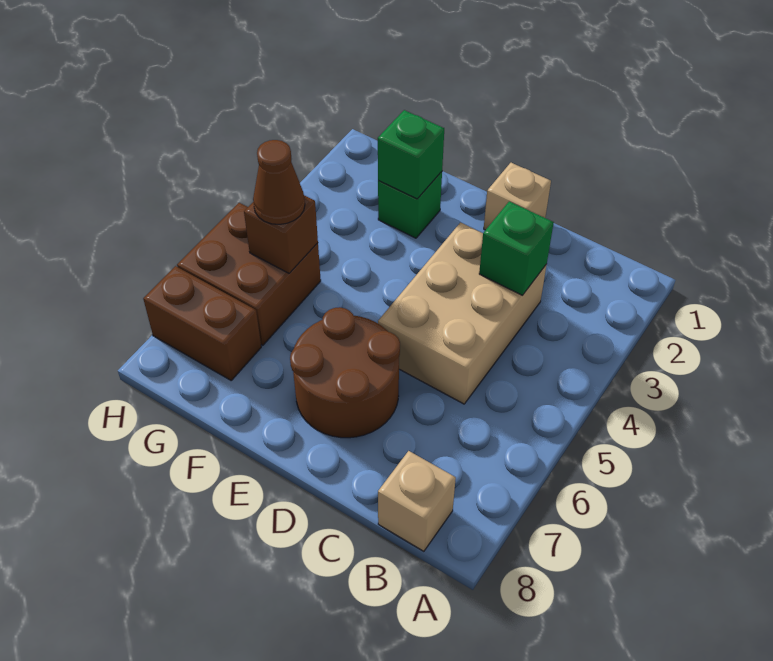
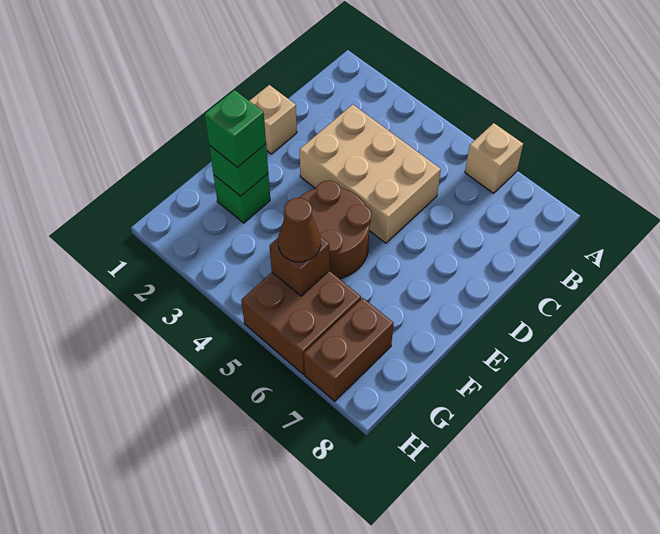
tan brick B8 level 1 -> tan brick A6 level 1
green brick C3 level 2 -> green brick F2 level 3
brown round brick D6:E7 level 1 -> brown round brick E4:F5 level 1

